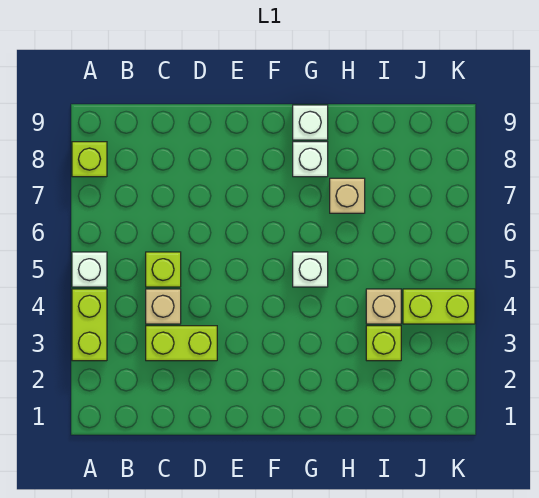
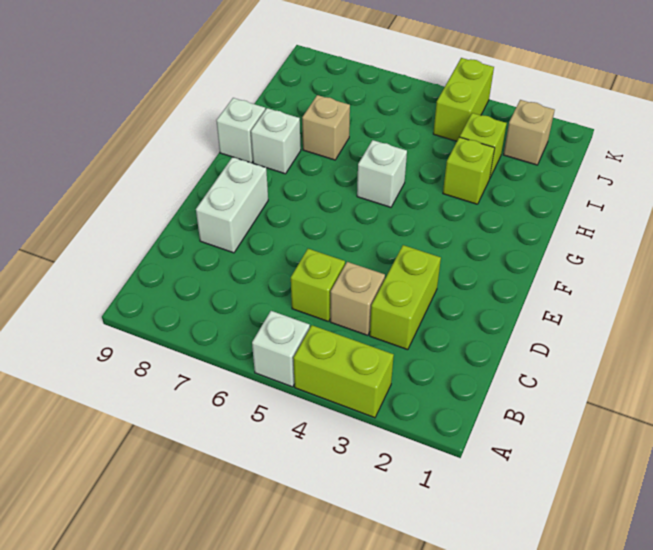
lime brick A8 level 1 -> lime brick H3 level 1
none -> white brick D8:E8 level 1
tan brick I4 level 1 -> tan brick J2 level 1

